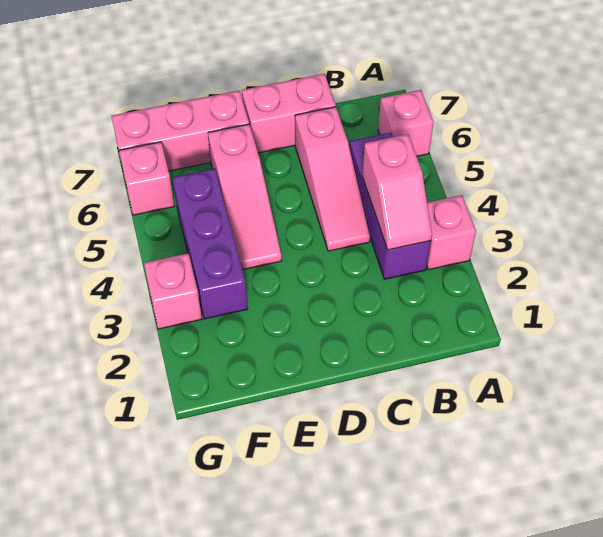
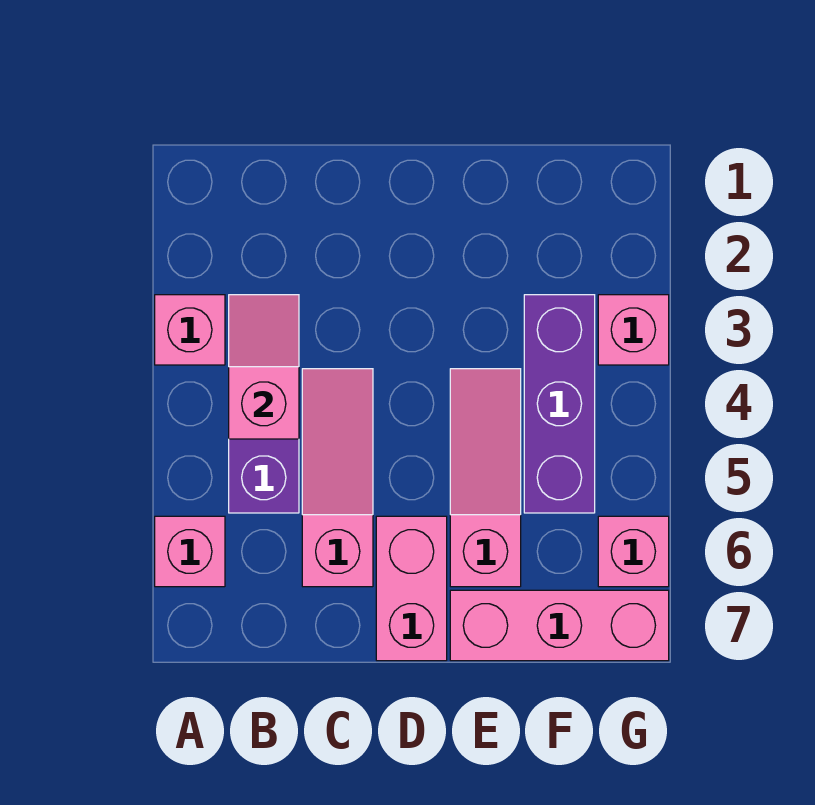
pink brick C7:D7 level 1 -> pink brick D6:D7 level 1

